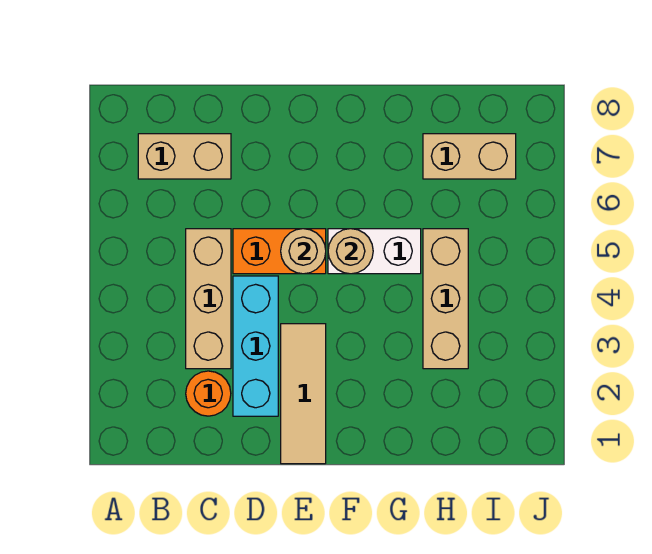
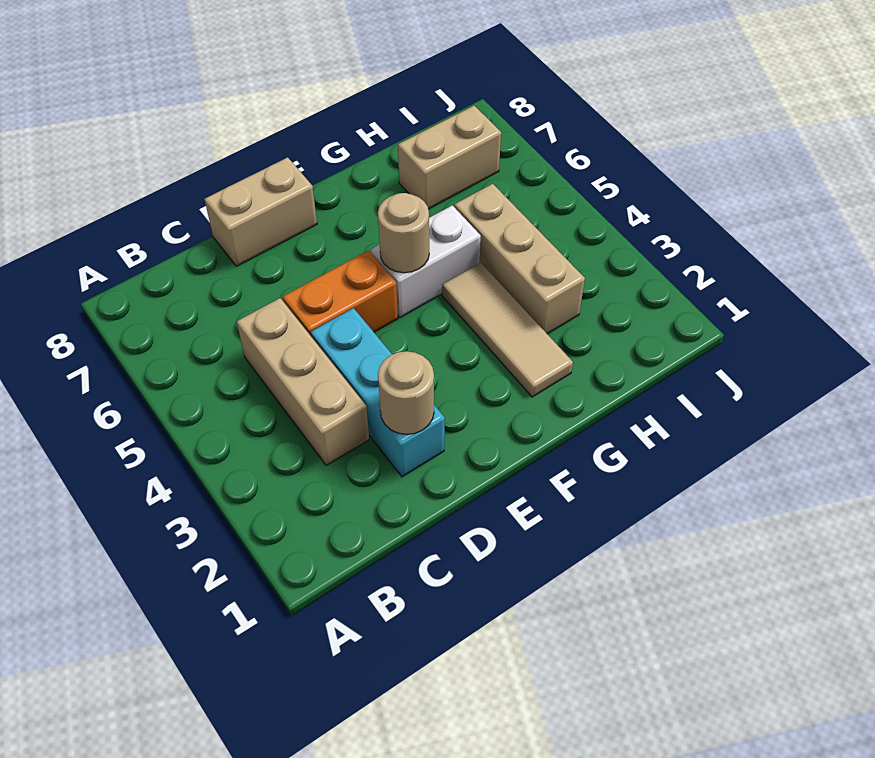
tan brick B7:C7 level 1 -> tan brick D8:E8 level 1
orange round brick C2 level 1 -> none
tan tile E1:E3 level 1 -> tan tile G2:G4 level 1
tan round brick E5 level 2 -> tan round brick D2 level 2

